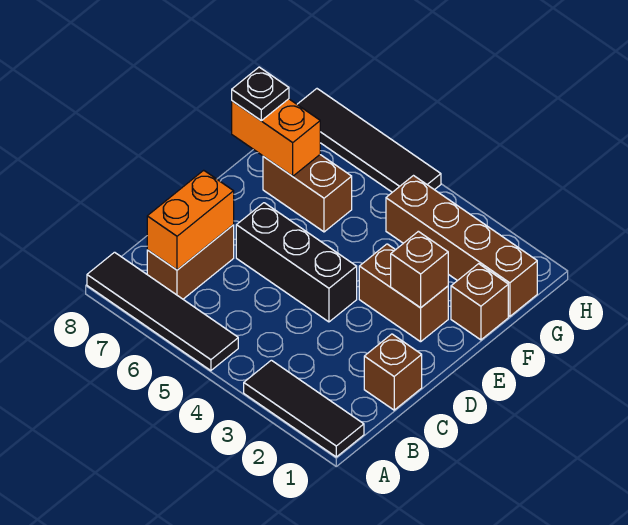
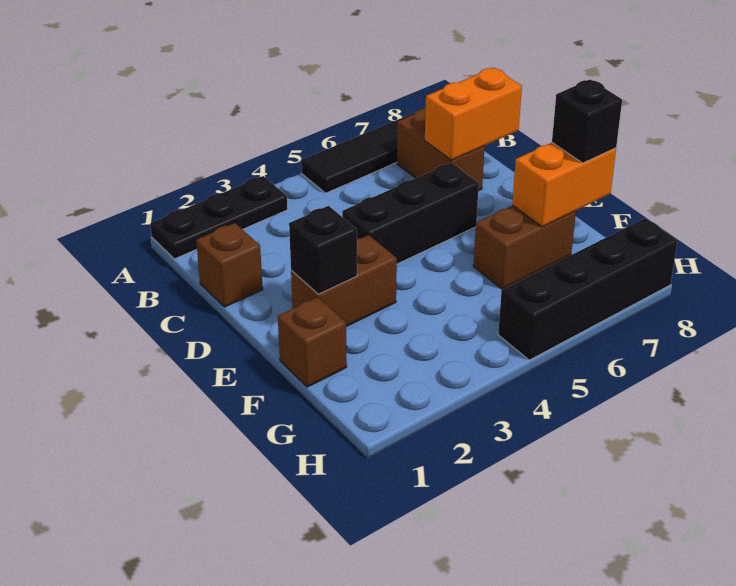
black tile A1:A3 level 1 -> black plate A1:A3 level 1
orange brick B7:C7 level 2 -> orange brick C7:C8 level 2
brown brick E2 level 2 -> black brick E2 level 2
black plate F8 level 3 -> black brick F8 level 3
brown brick G1:G4 level 1 -> none
black tile H5:H8 level 1 -> black brick H5:H8 level 1

